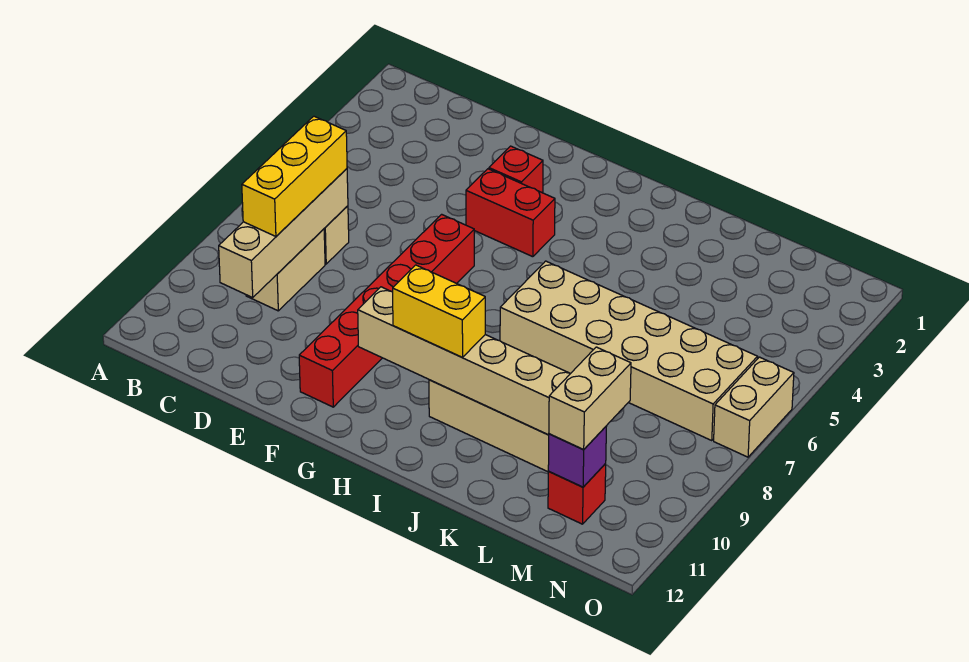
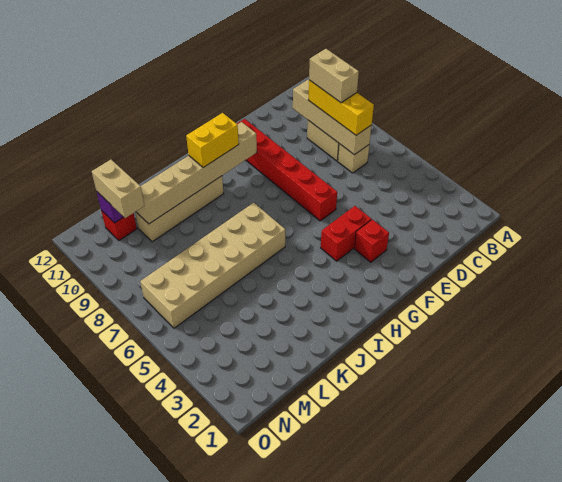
tan brick O6:O7 level 1 -> tan brick C8:C9 level 4

